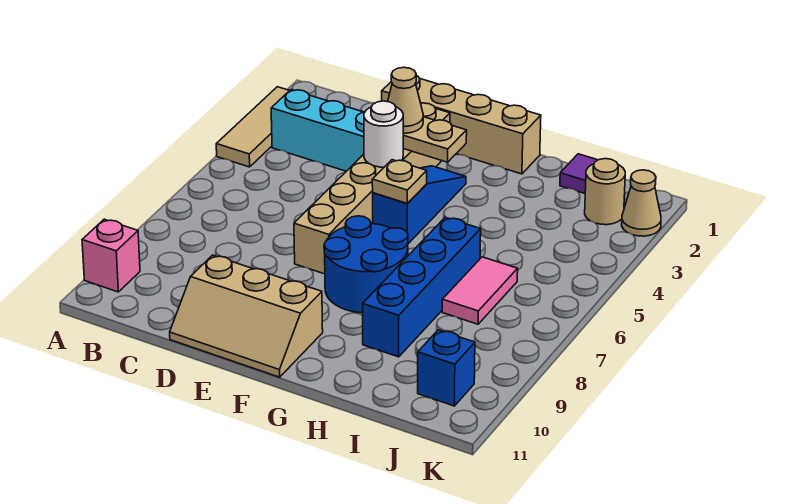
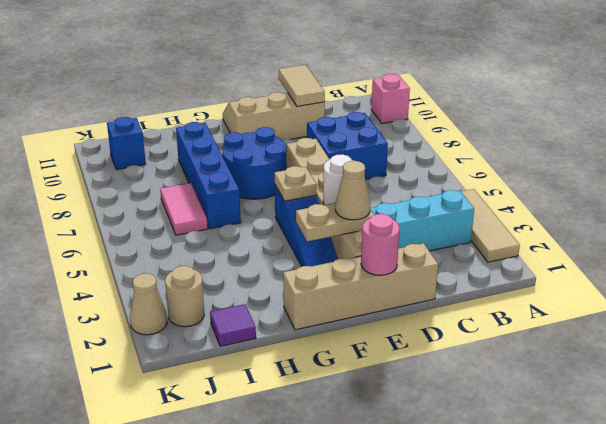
none -> blue brick C7:D8 level 1
none -> tan tile D10:D11 level 2
none -> pink round brick E1 level 2

